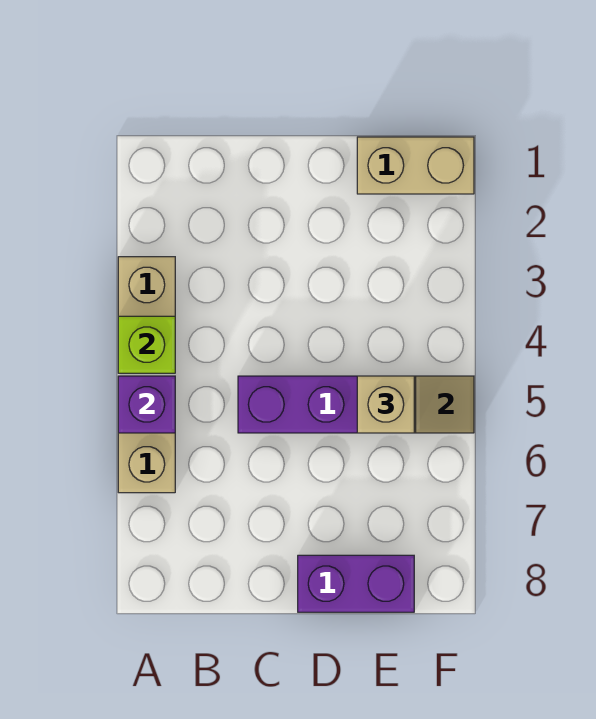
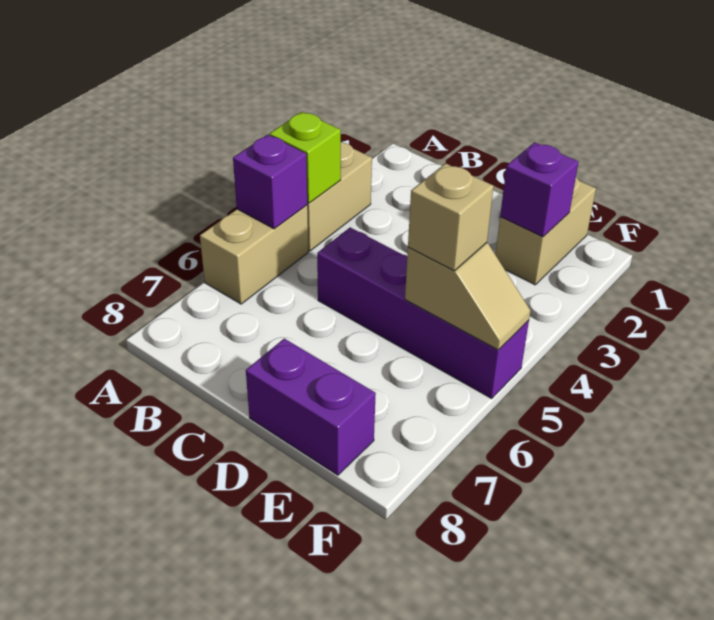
tan brick E1:F1 level 1 -> tan brick E1:E2 level 1
none -> purple brick E2 level 2

